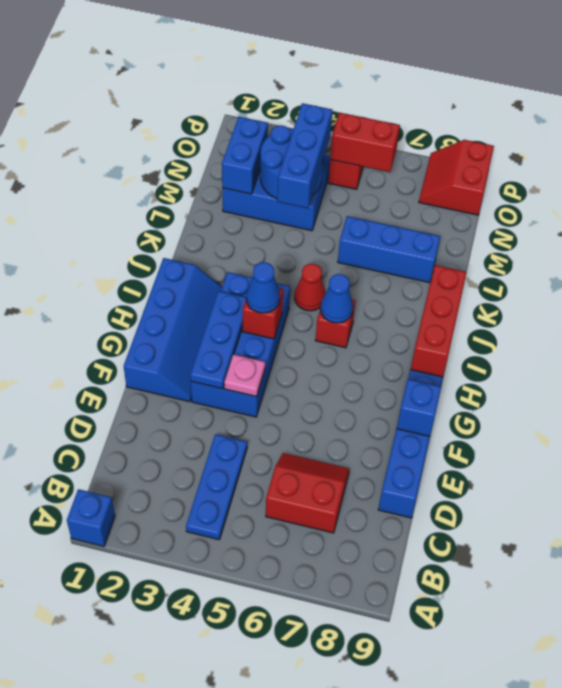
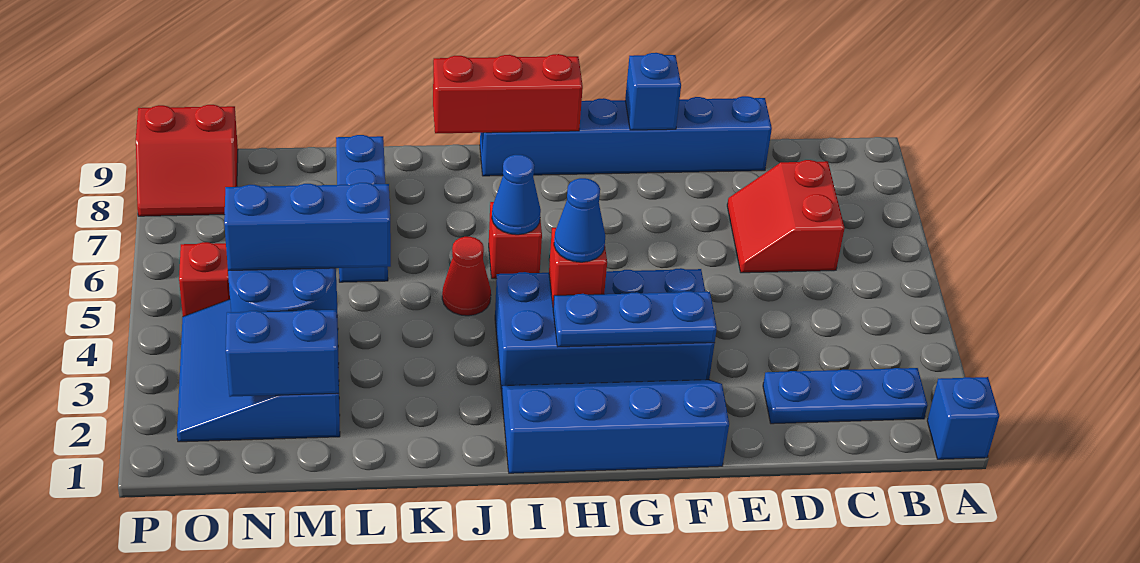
blue plate B4:D4 level 1 -> blue plate B2:D2 level 1
pink plate F4 level 2 -> none
red brick O5:O6 level 2 -> none

